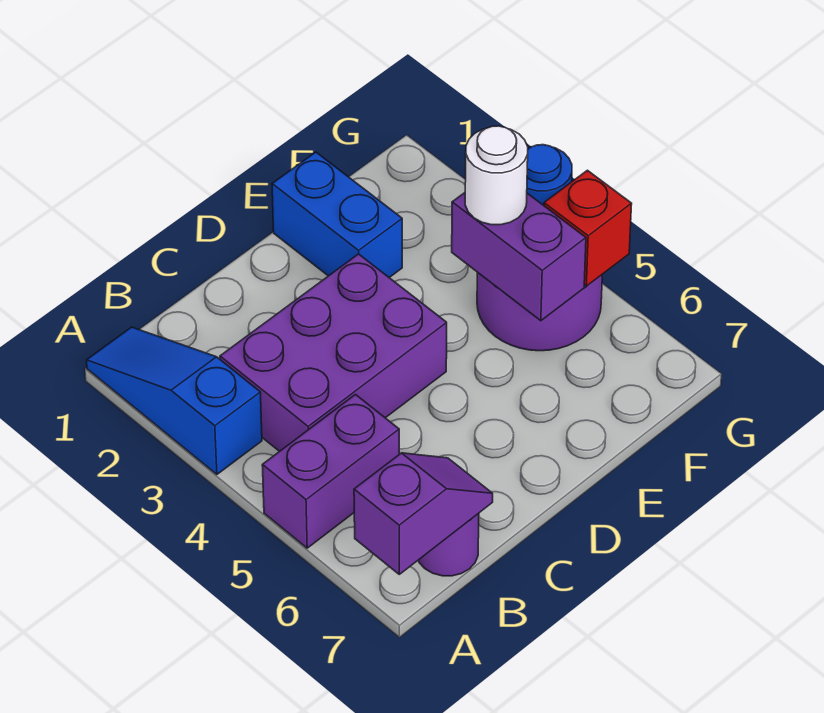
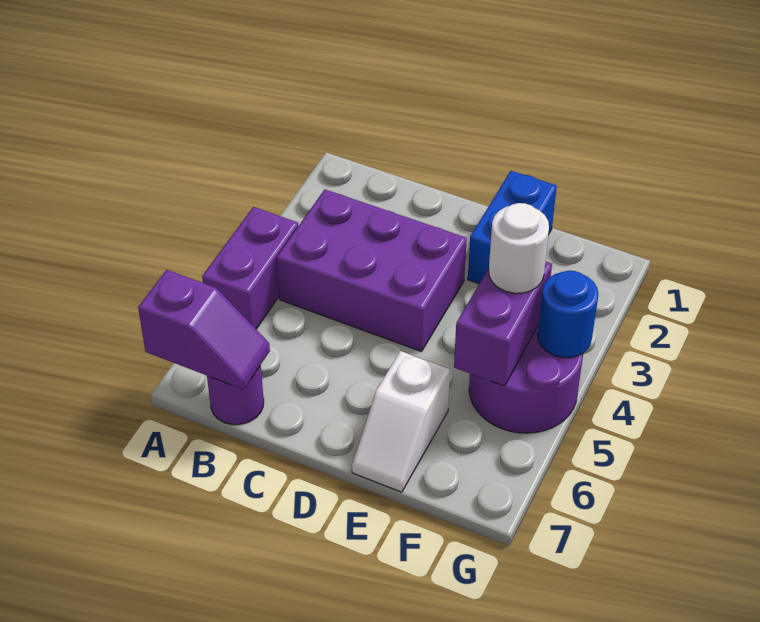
blue slope A1:A3 level 1 top 3 -> none
purple brick A5:B5 level 1 -> purple brick A4:A5 level 1
none -> white slope E6:E7 level 1 top 6
red brick G5 level 2 -> none

